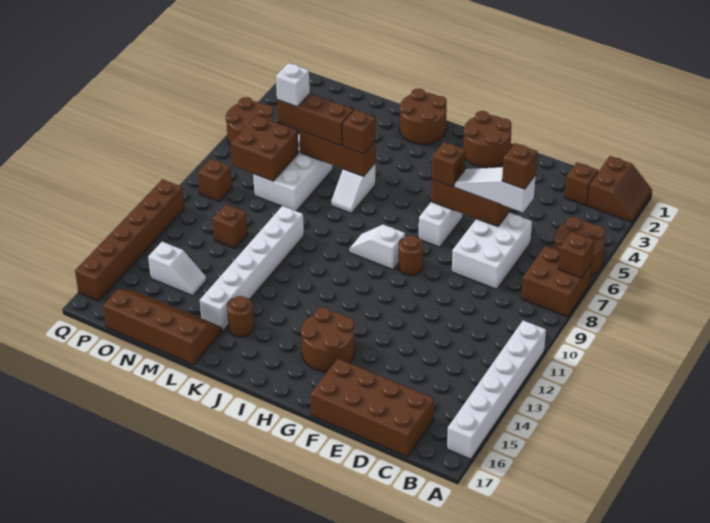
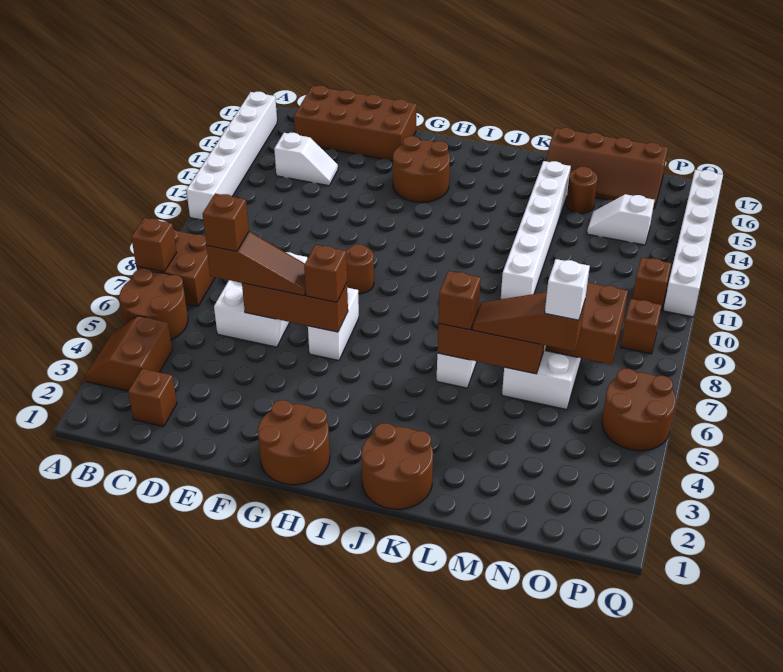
brown slope A1:B2 level 1 top B -> brown slope A3:B4 level 1 top B
white slope D6:F6 level 3 top D -> brown slope D6:F6 level 3 top D
white slope H9:I9 level 1 top H -> white slope C14:D14 level 1 top C
brown round brick K15 level 1 -> brown round brick M15 level 1
brown brick L6:N6 level 3 -> brown slope L6:N6 level 3 top N
brown brick N11 level 1 -> brown brick P11 level 1
brown brick Q11:Q16 level 1 -> white brick Q11:Q16 level 1

